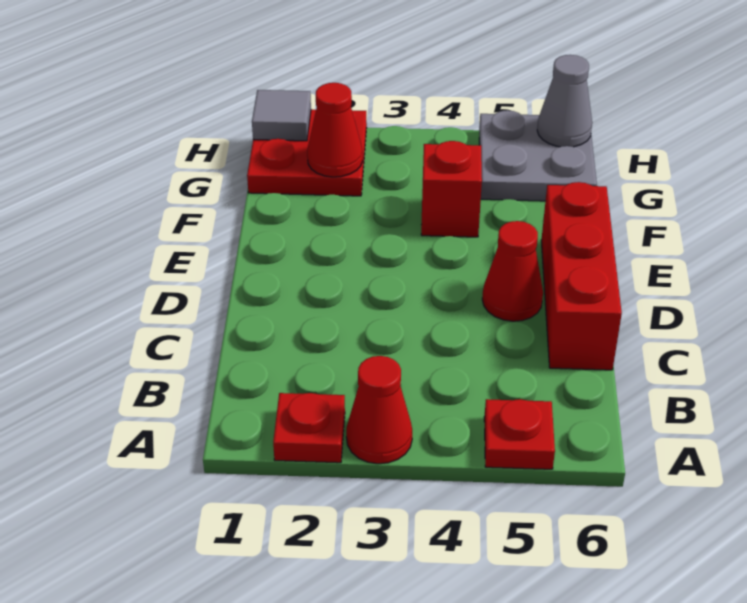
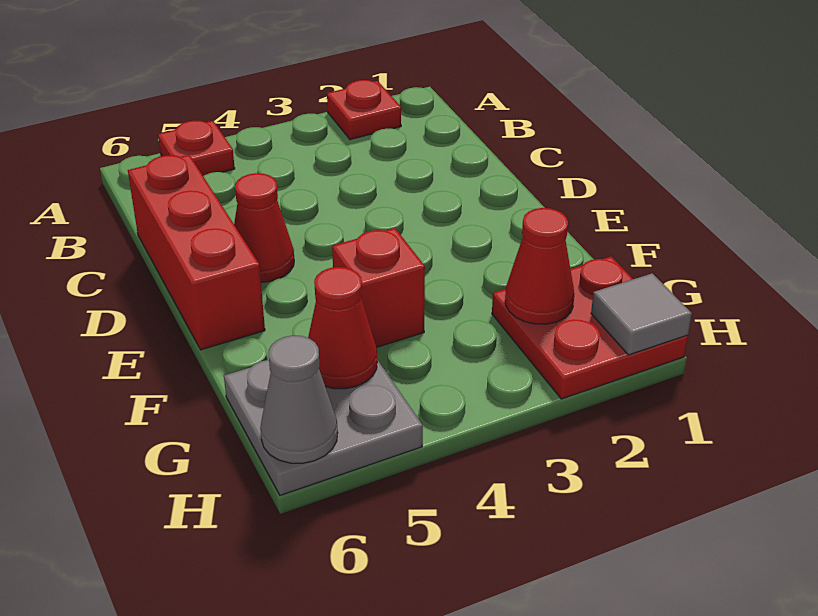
red cone A3 level 1 -> red cone G5 level 2

